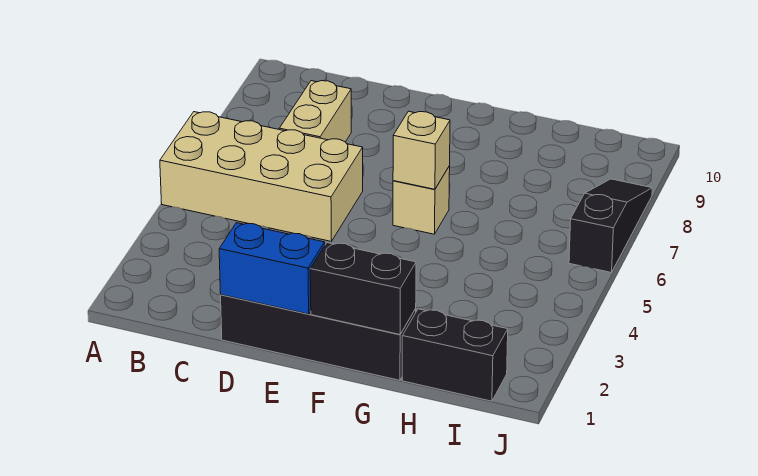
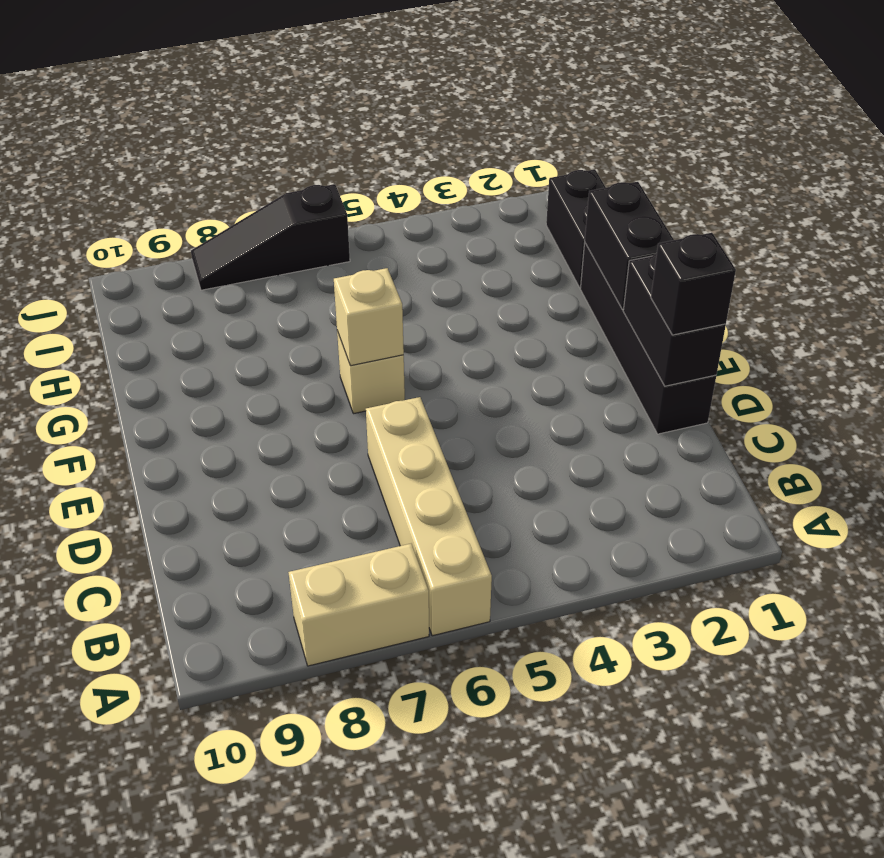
tan brick A5:D6 level 1 -> tan brick A6:D6 level 1
tan brick C7:C8 level 1 -> tan brick A7:A8 level 1
blue brick D1:E1 level 2 -> black brick D1:E1 level 2
none -> black brick D1 level 3

